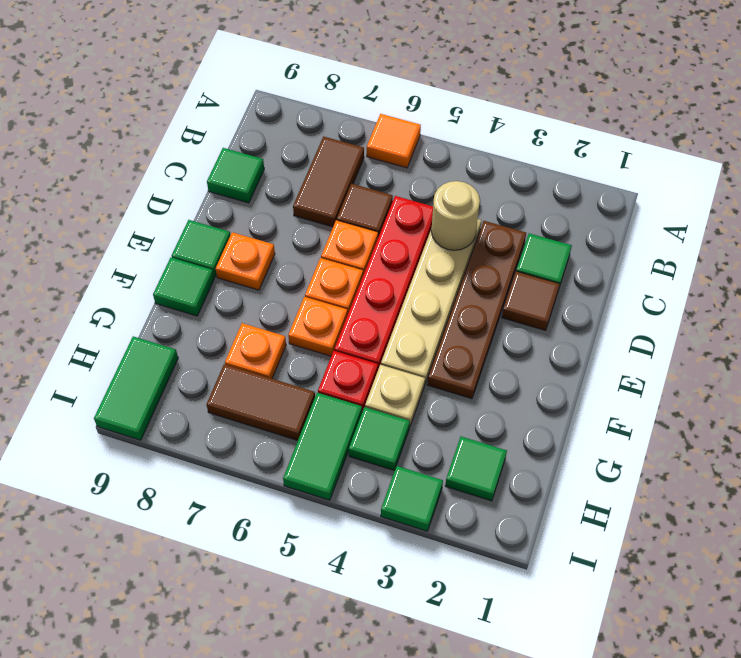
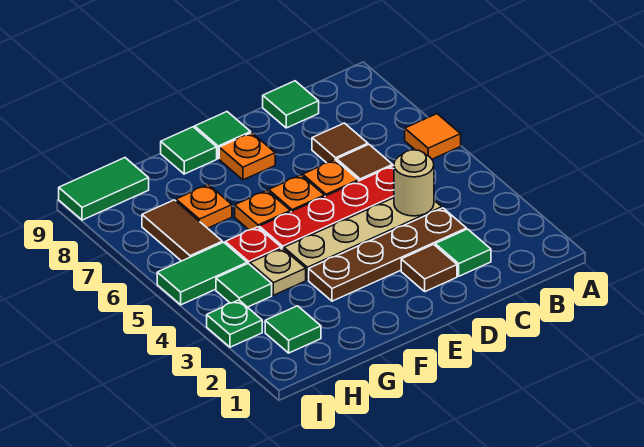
brown tile B7:C7 level 1 -> brown tile C7 level 1
green tile I3 level 1 -> green plate I3 level 1

